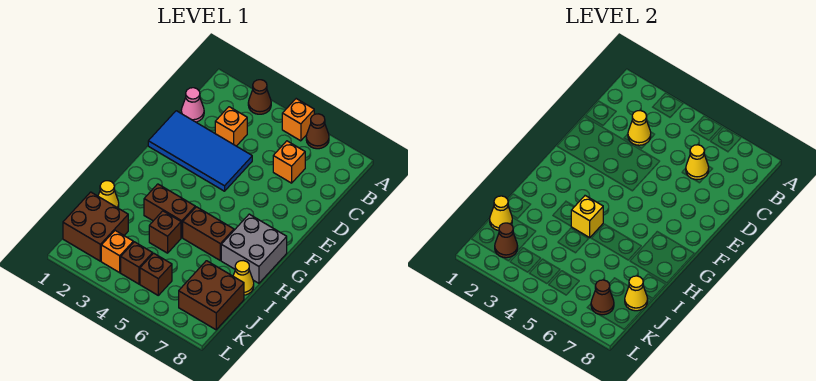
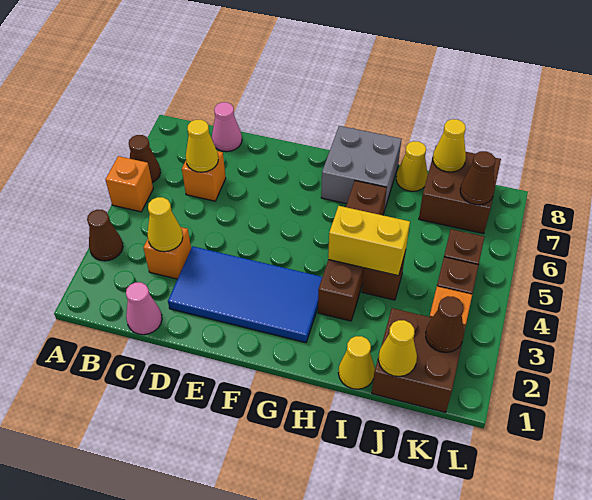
none -> pink cone C8 level 1
blue tile D1:E4 level 1 -> blue tile D2:G3 level 1
yellow brick H4 level 2 -> yellow brick H4:I4 level 2

